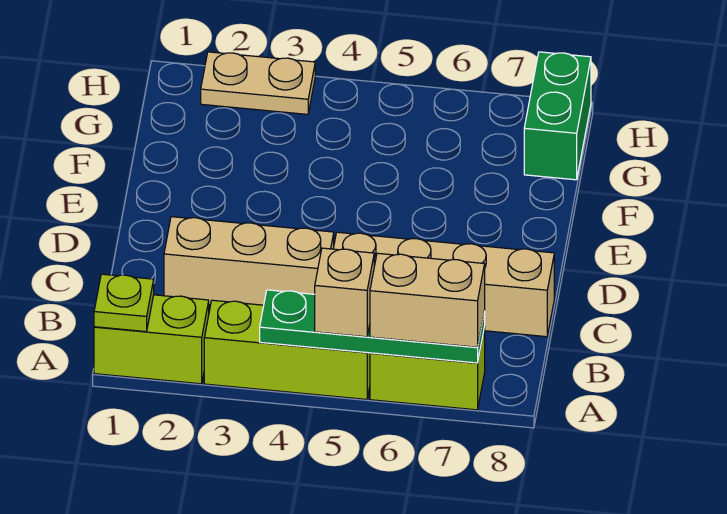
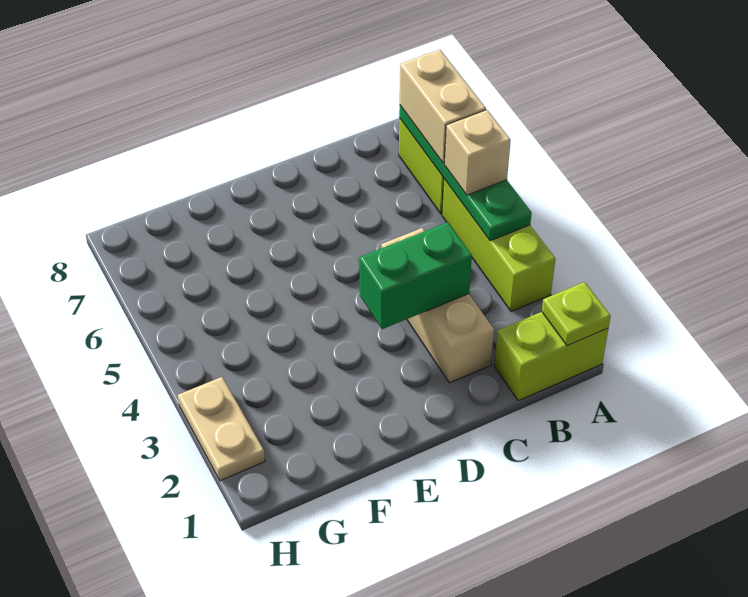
lime brick A1:A2 level 1 -> lime brick A1:B1 level 1
tan brick C5:C8 level 1 -> none
green brick G8:H8 level 1 -> green brick C3:D3 level 2

